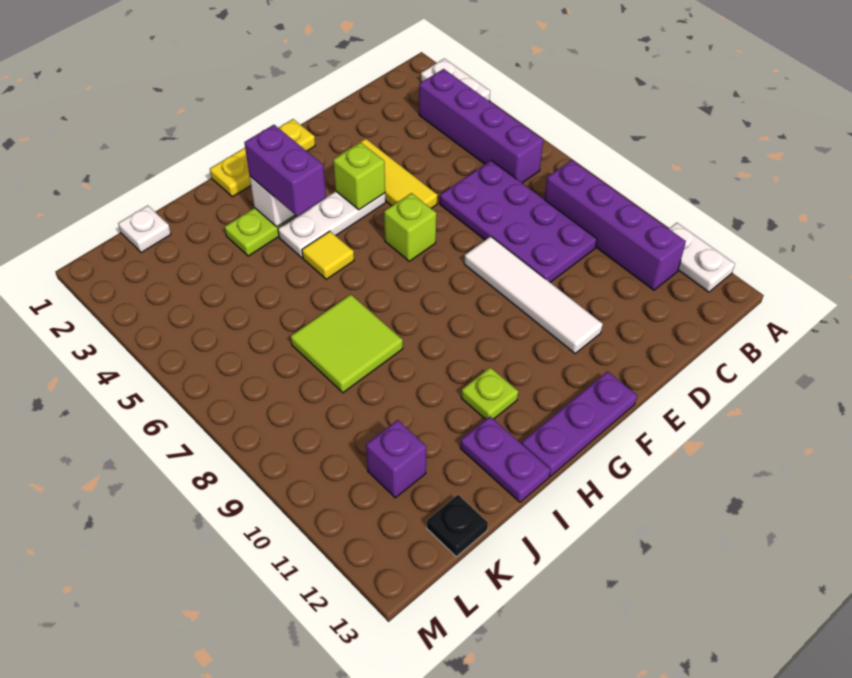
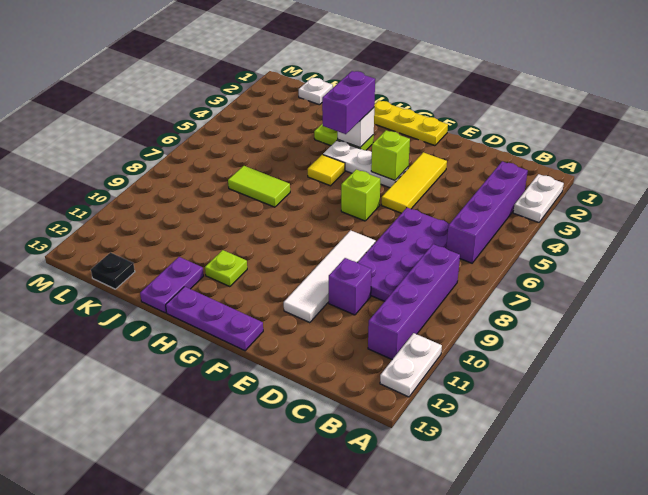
lime tile I7:J8 level 1 -> lime tile I7:J7 level 1
purple brick K11 level 1 -> purple brick D10 level 1

